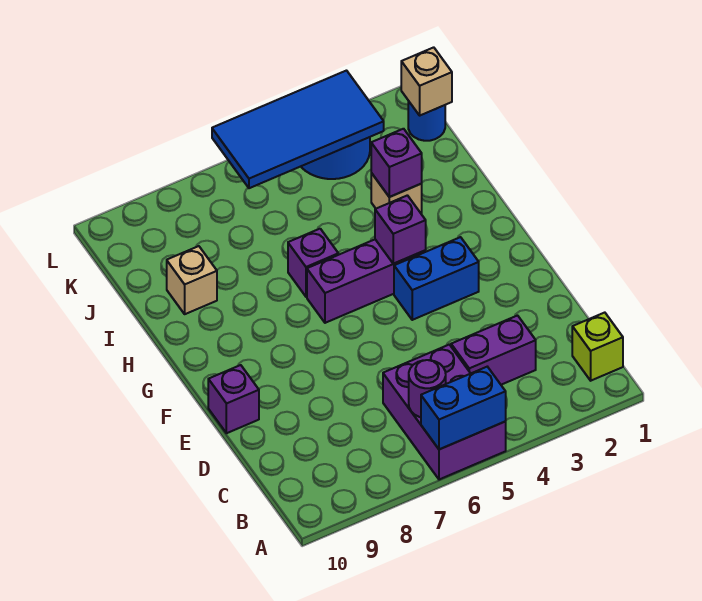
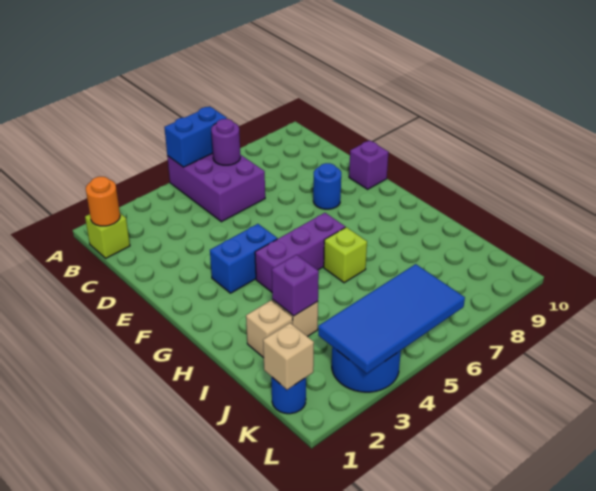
none -> orange round brick B1 level 2
purple brick C3:C4 level 1 -> none
none -> blue round brick E8 level 1
purple brick G4 level 2 -> none
purple brick H6 level 1 -> lime brick H6 level 1
tan brick I9 level 1 -> tan brick I2 level 1

